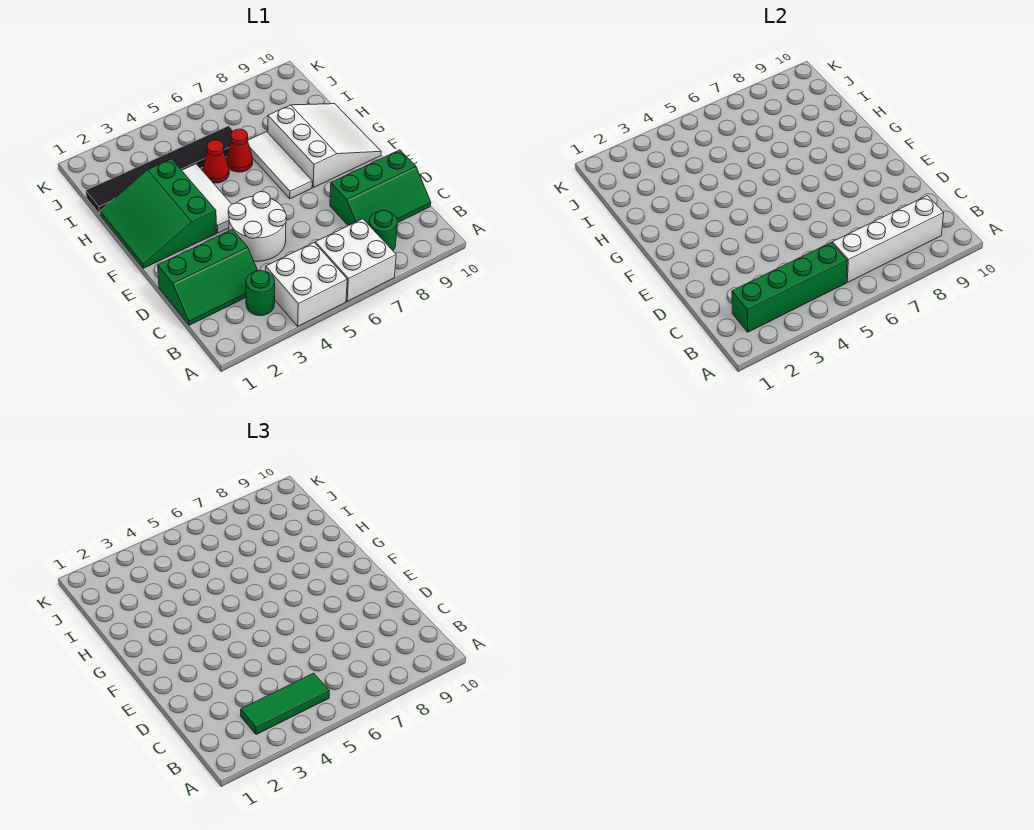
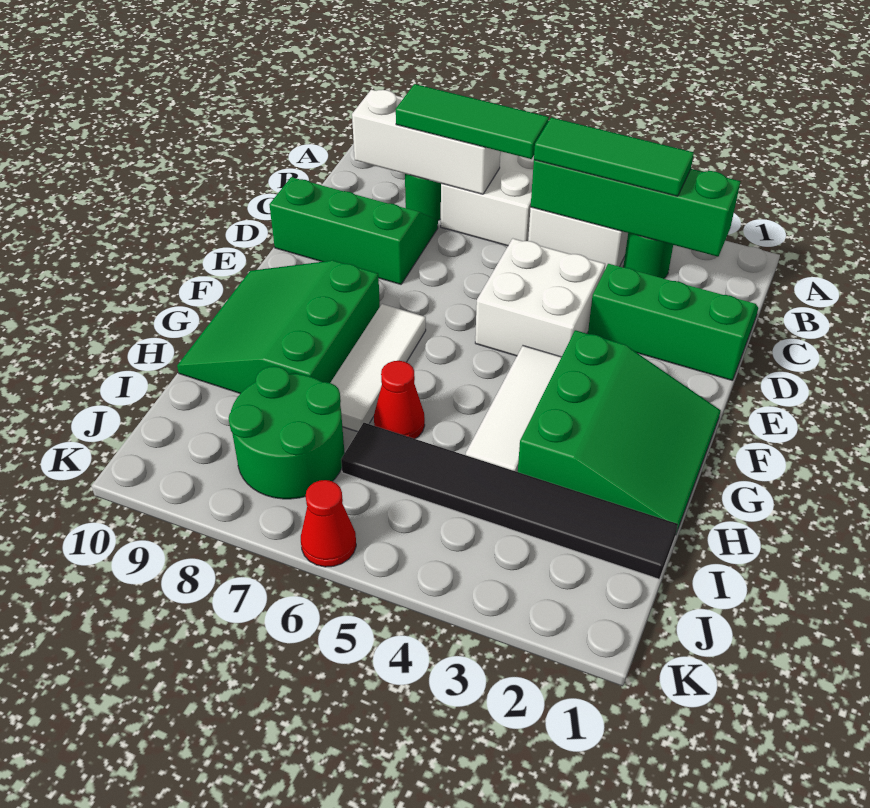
white brick B6:B9 level 2 -> white brick B7:B9 level 2
none -> green tile B6:B8 level 3
white round brick D4:E5 level 1 -> white brick D4:E5 level 1
white slope F8:H10 level 1 top 8 -> green slope F8:H10 level 1 top 8
red cone H5 level 1 -> red cone K6 level 1
none -> green round brick I7:J8 level 1

